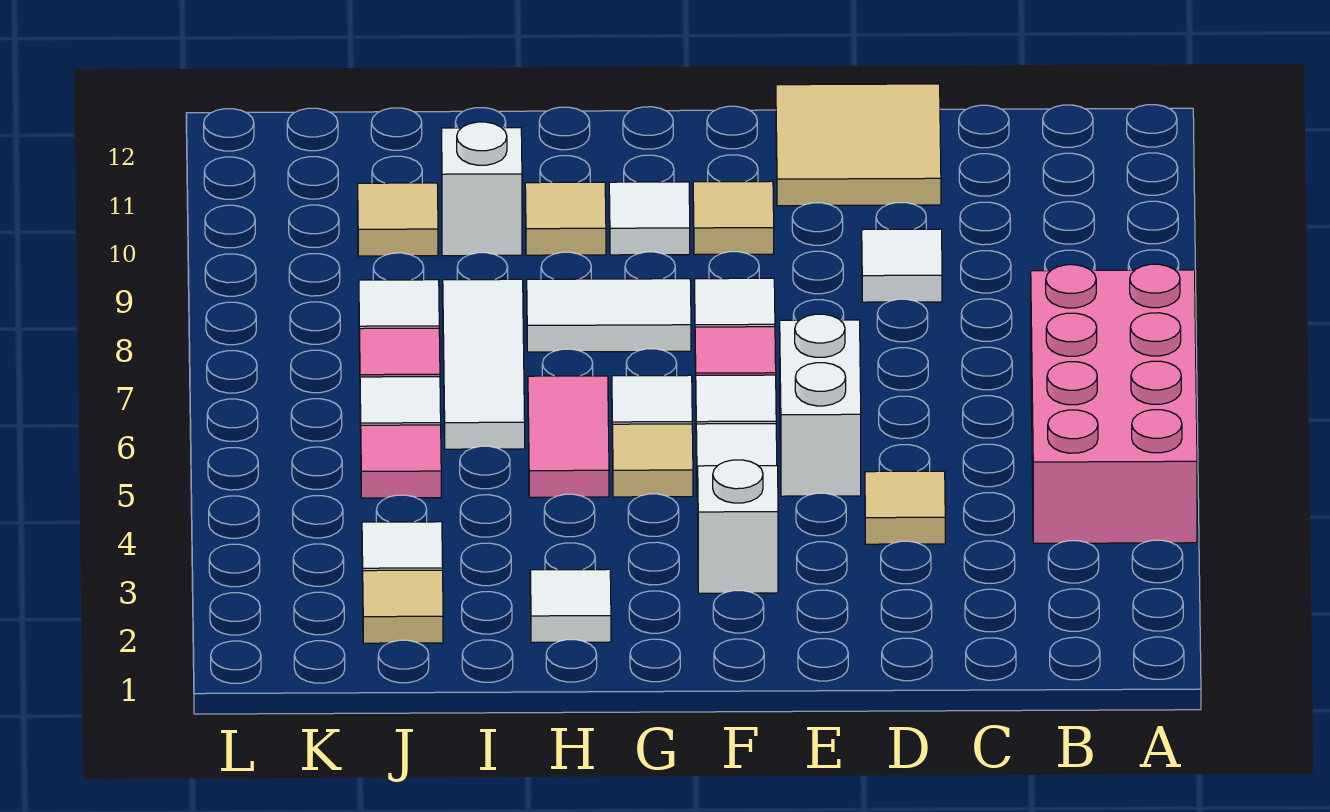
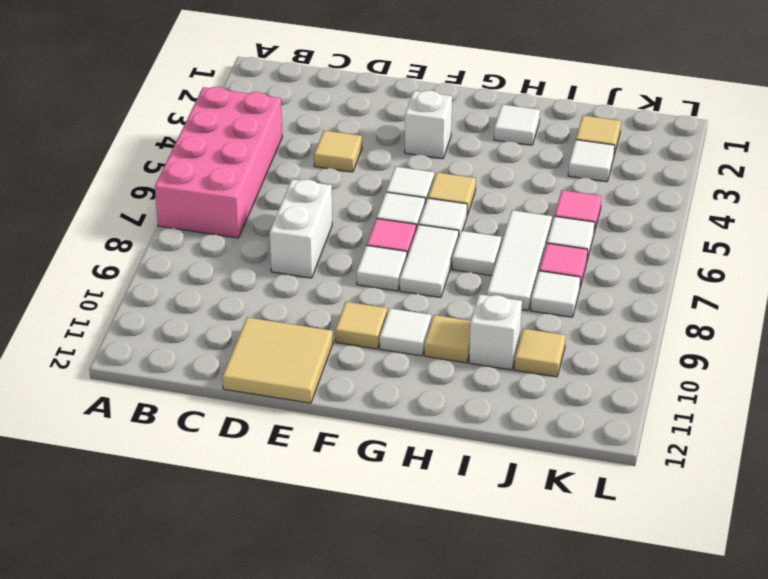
white tile D9 level 1 -> white tile H7 level 1
white brick E5:E6 level 1 -> white brick D7:D8 level 1
white tile G8:H8 level 1 -> white tile G7:G8 level 1
pink tile H5:H6 level 1 -> none

